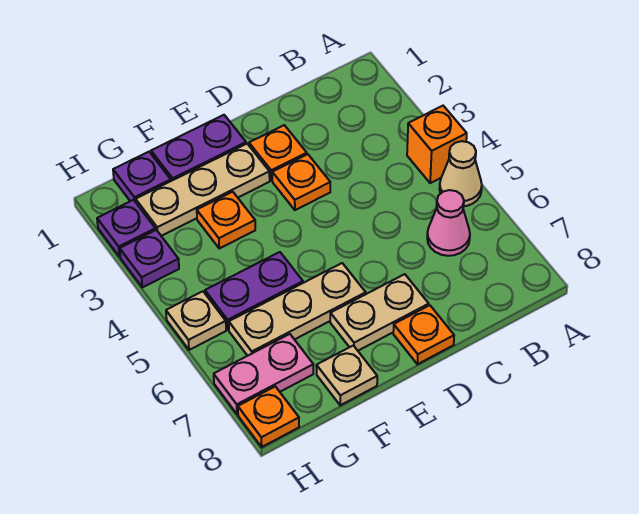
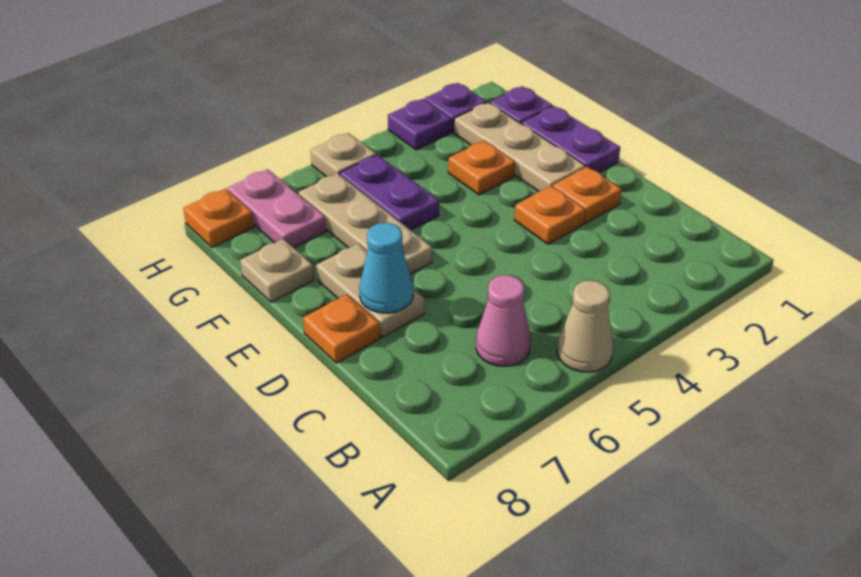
orange brick A4 level 1 -> none
none -> cyan cone D7 level 2

